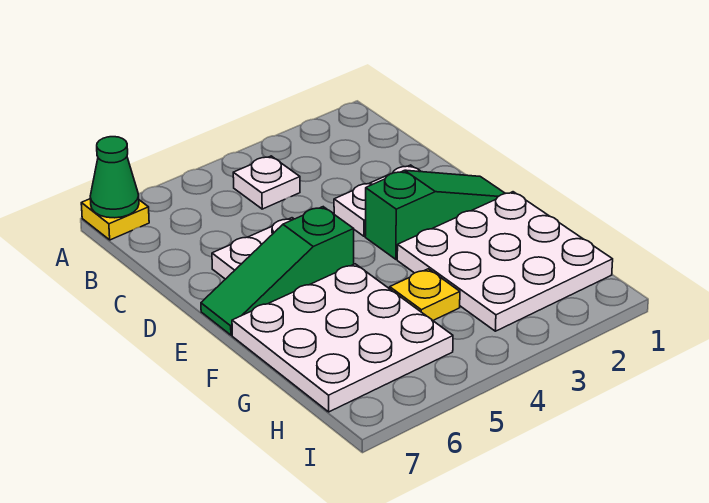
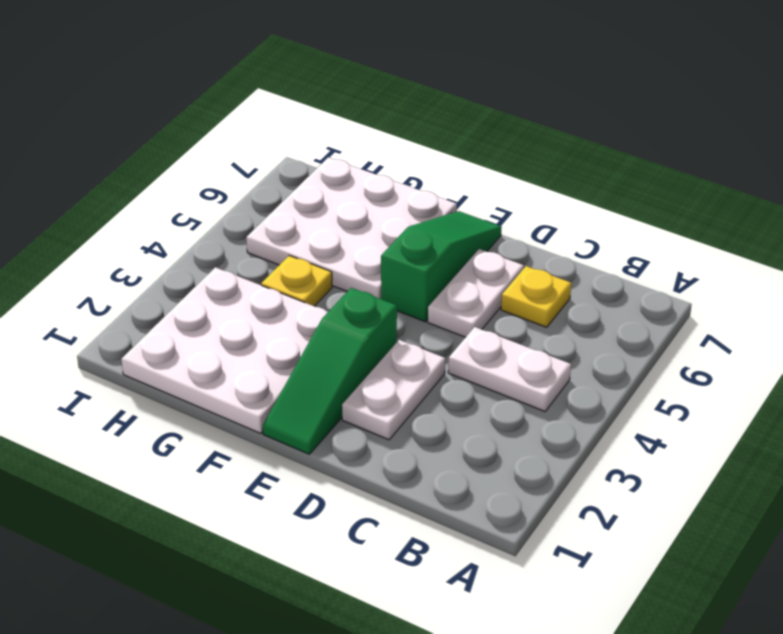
yellow plate A7 level 1 -> yellow plate C6 level 1
green cone A7 level 2 -> none
white plate B4 level 1 -> white plate B4:C4 level 1

